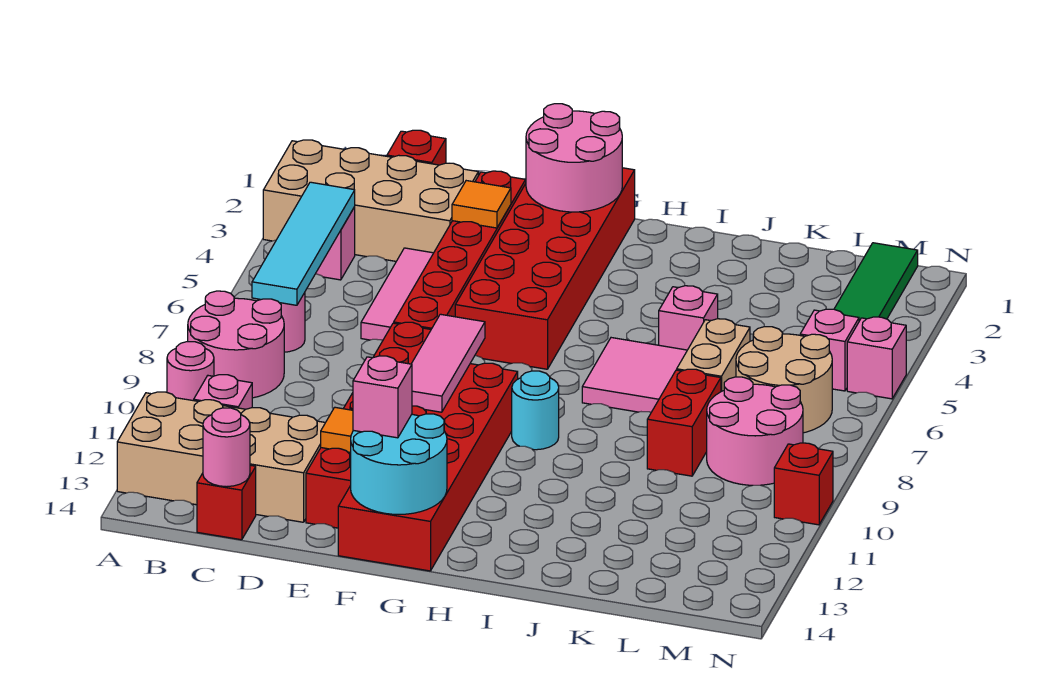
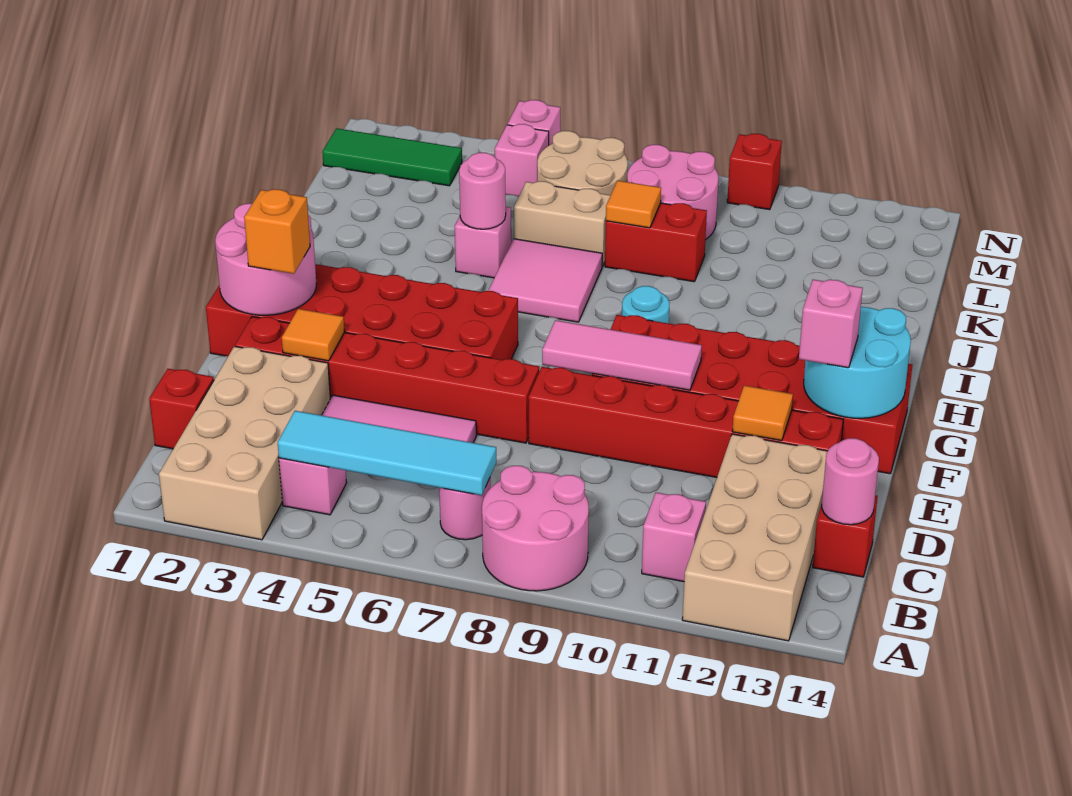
pink round brick A10 level 1 -> pink round brick J5 level 2
none -> orange brick F2 level 3
none -> orange tile K8 level 2

